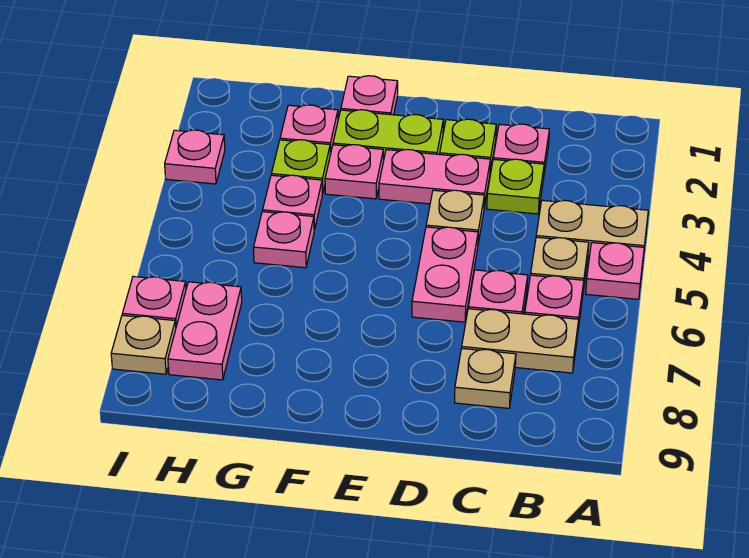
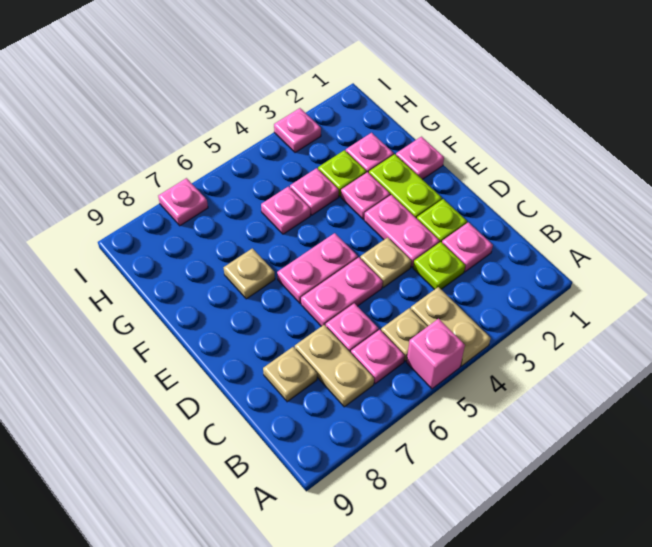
pink plate A5 level 1 -> pink brick A5 level 1
pink plate H7:H8 level 1 -> pink plate E5:E6 level 1
tan plate I8 level 1 -> tan plate F7 level 1

